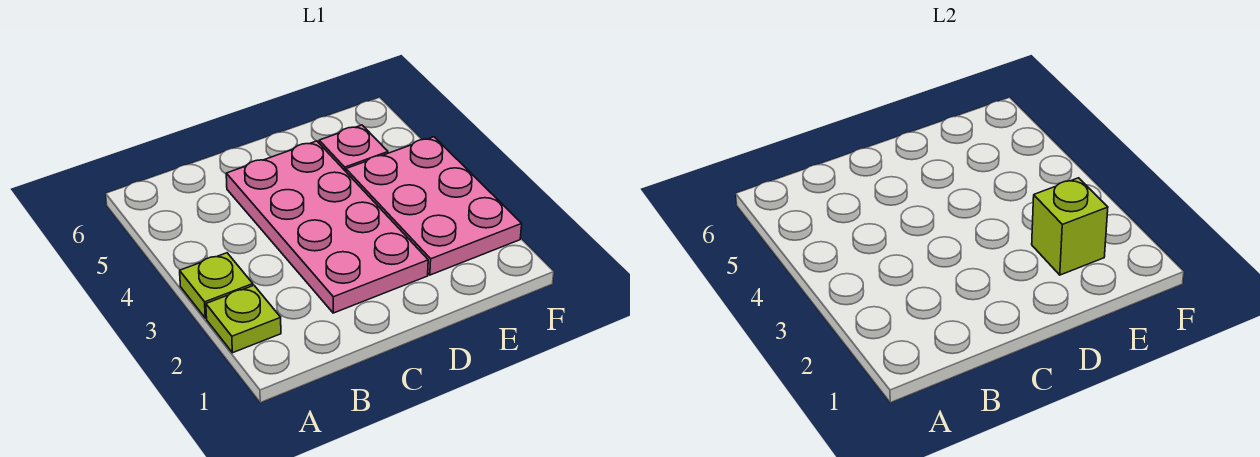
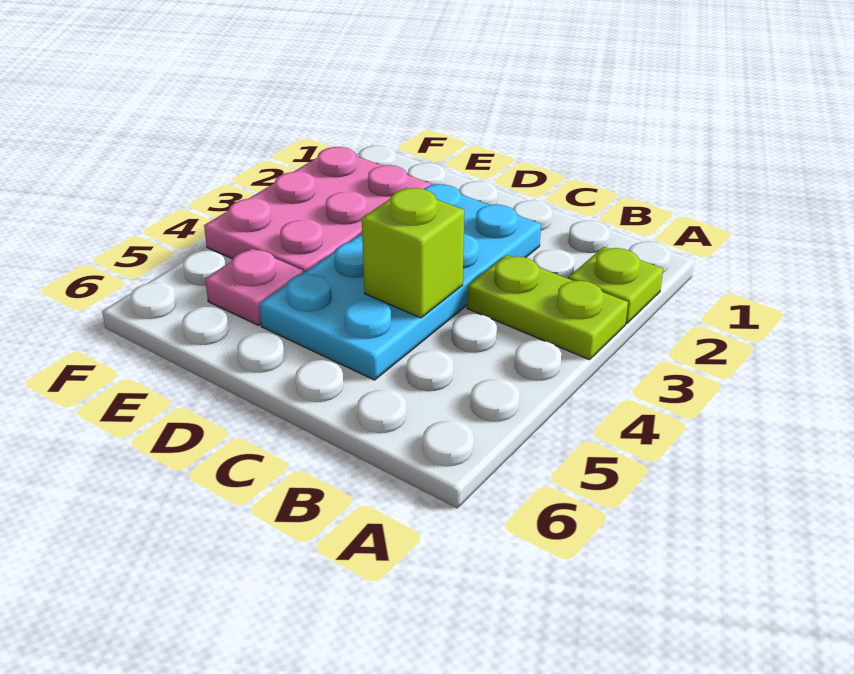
lime plate A3 level 1 -> lime plate A3:B3 level 1
pink plate C2:D5 level 1 -> cyan plate C2:D5 level 1
lime brick E2 level 2 -> lime brick C4 level 2

